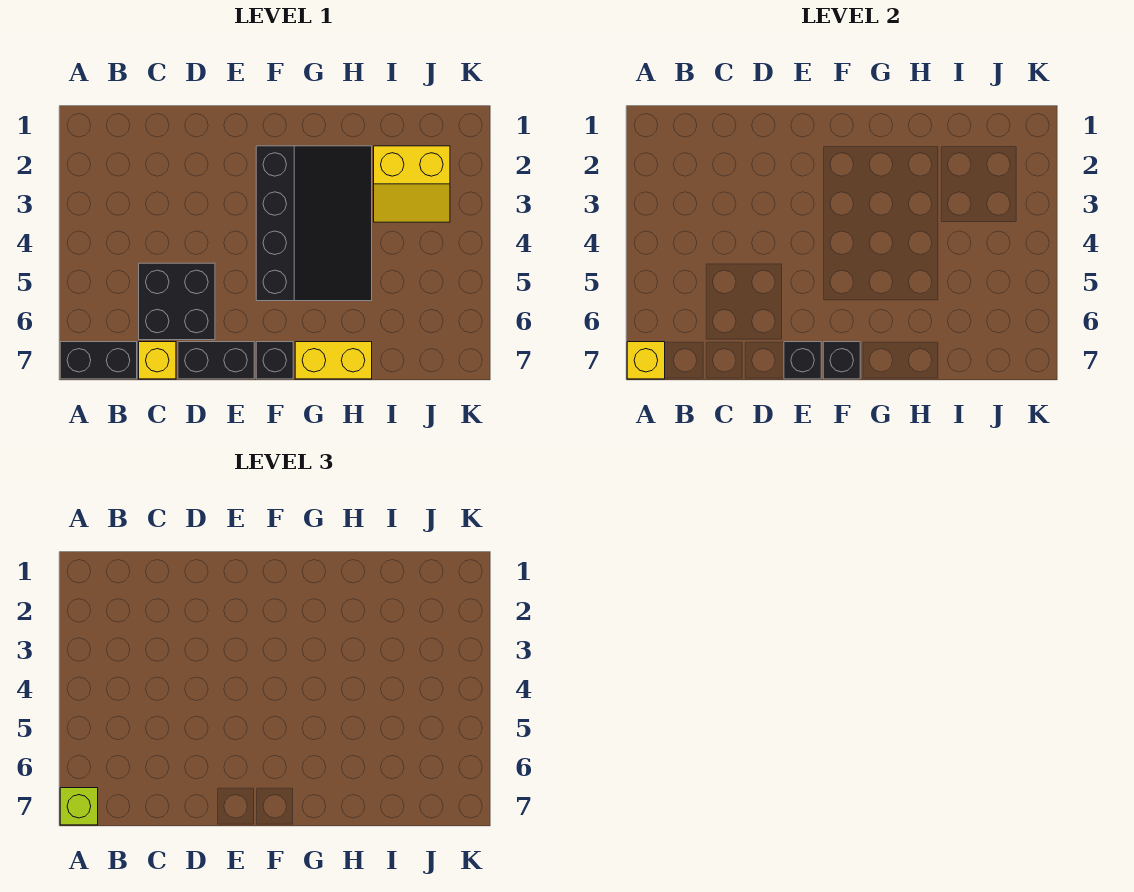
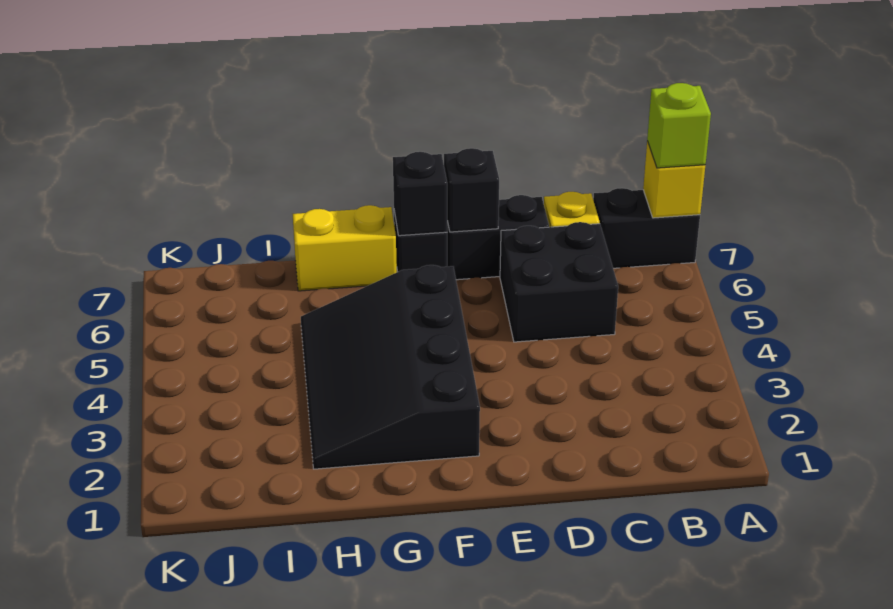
yellow slope I2:J3 level 1 top 2 -> none

